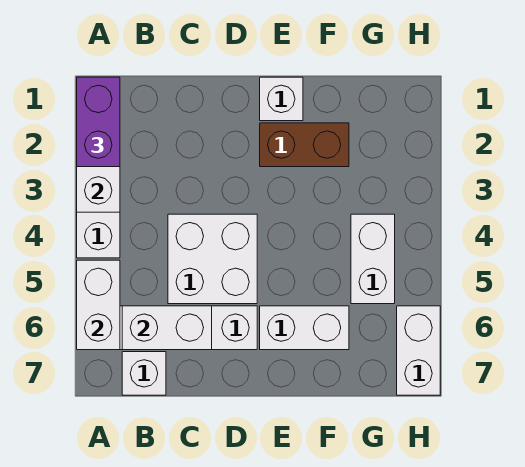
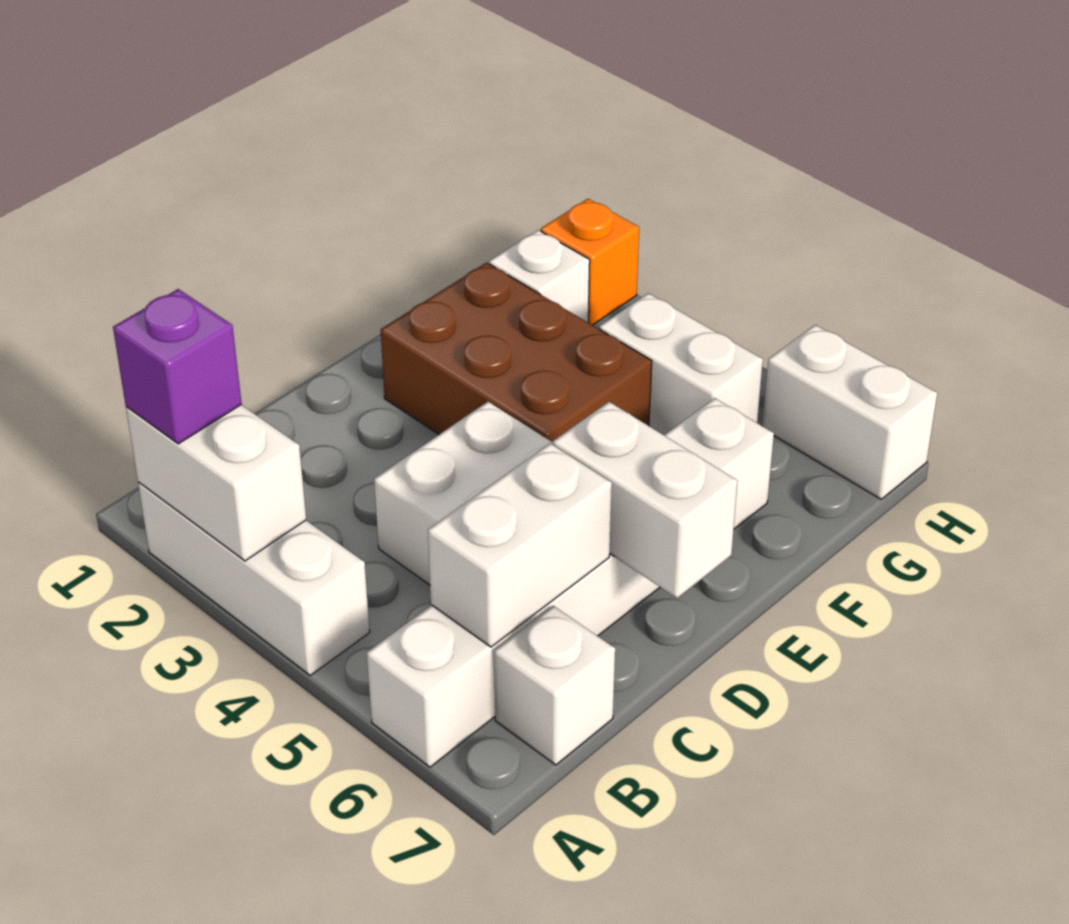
purple brick A1:A2 level 3 -> purple brick A2 level 3
white brick A5:A6 level 2 -> white brick D6:D7 level 2
white brick E1 level 1 -> white brick G2 level 1
brown brick E2:F2 level 1 -> brown brick E2:F4 level 1
none -> orange brick H2 level 1

